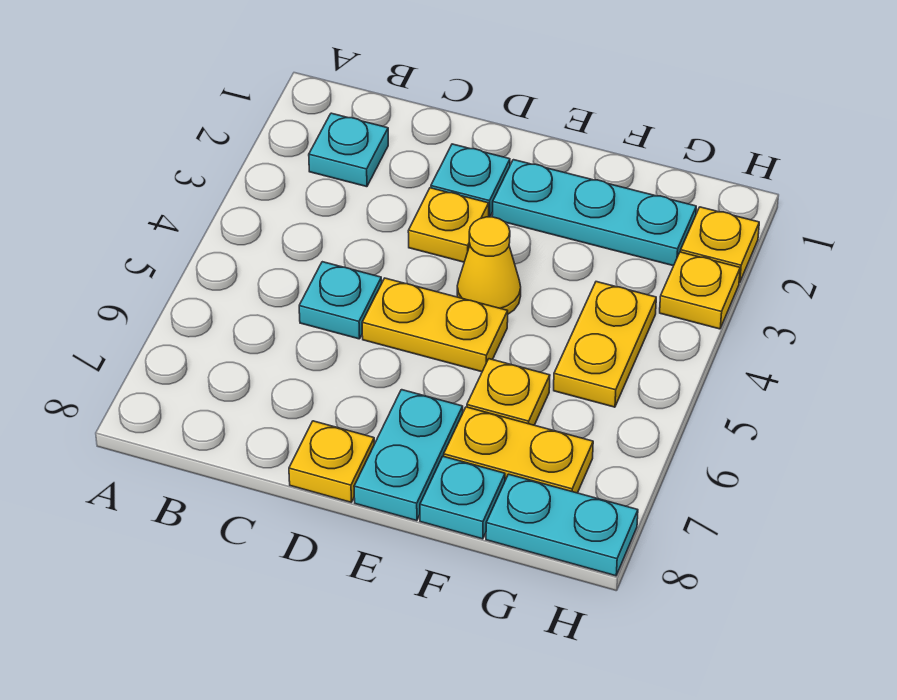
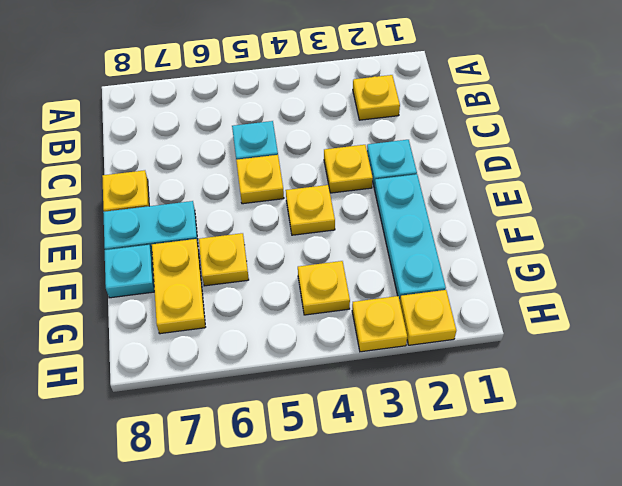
cyan plate B2 level 1 -> yellow plate B2 level 1
yellow plate D5:E5 level 1 -> yellow plate D5 level 1
yellow cone E4 level 1 -> yellow plate E4 level 1
yellow plate G4:G5 level 1 -> yellow plate G4 level 1
cyan plate G8:H8 level 1 -> none

